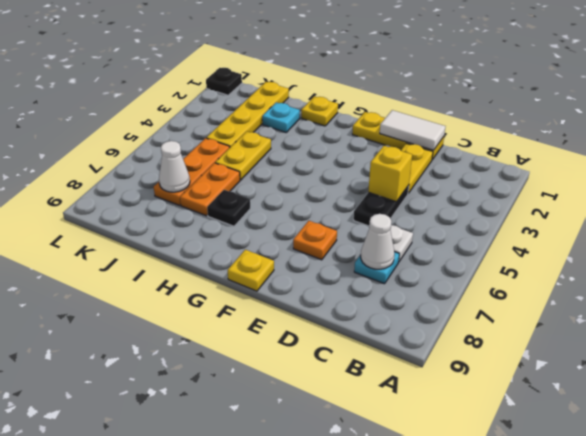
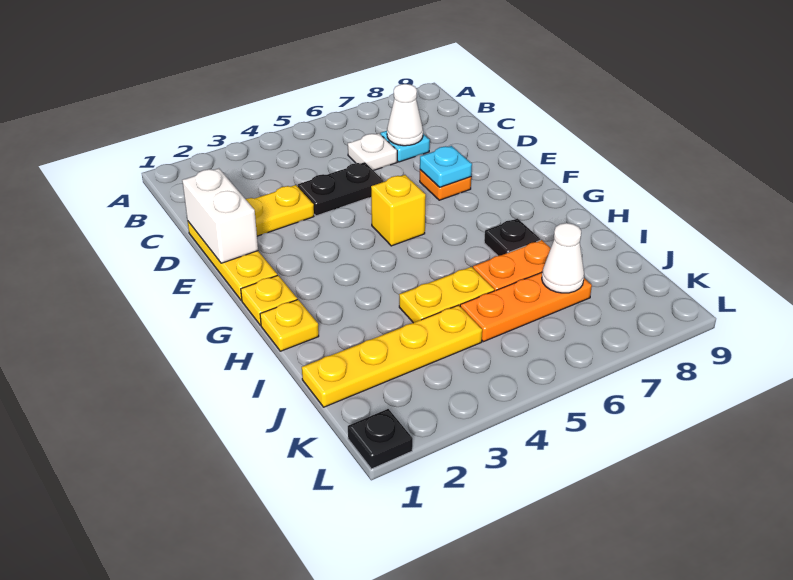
white tile D1:E1 level 2 -> white brick D1:E1 level 2
yellow brick D4 level 2 -> yellow brick F5 level 1
yellow plate F9 level 1 -> yellow plate G1 level 1
cyan plate I2 level 1 -> cyan plate E7 level 2

